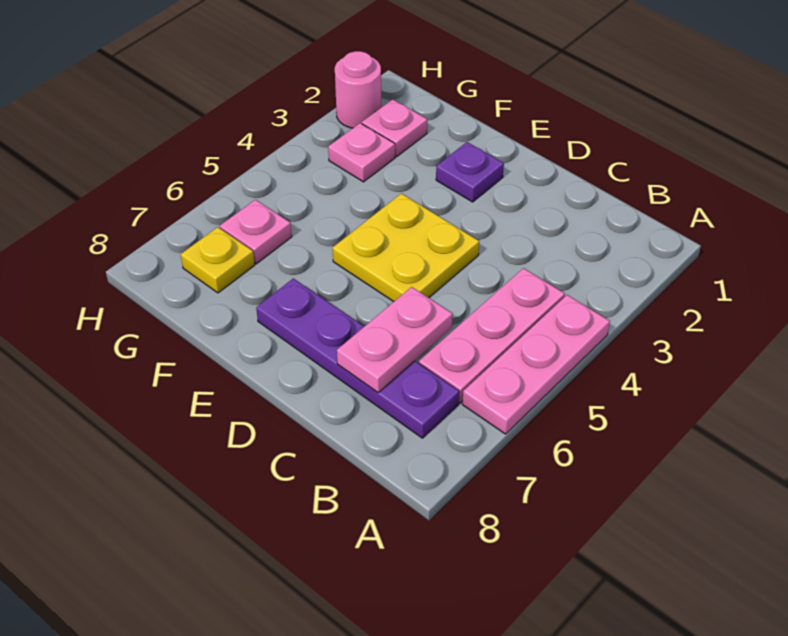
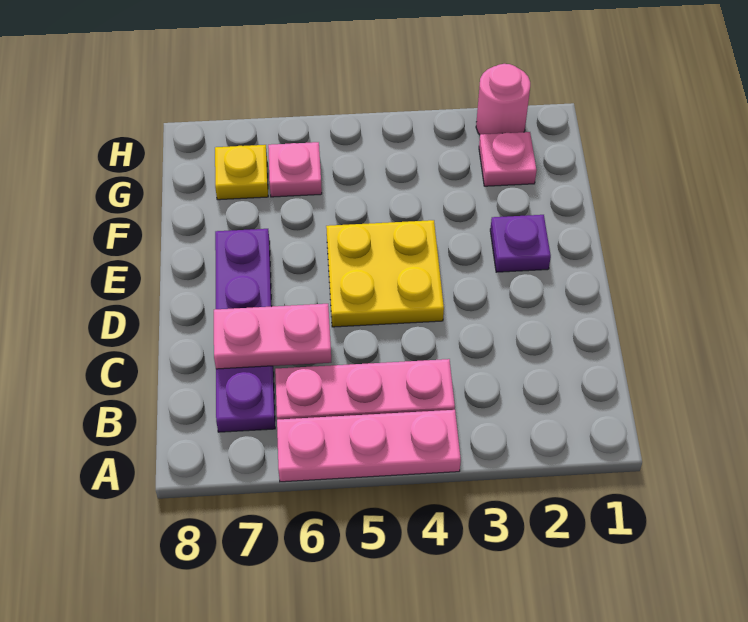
pink plate G3 level 1 -> none

